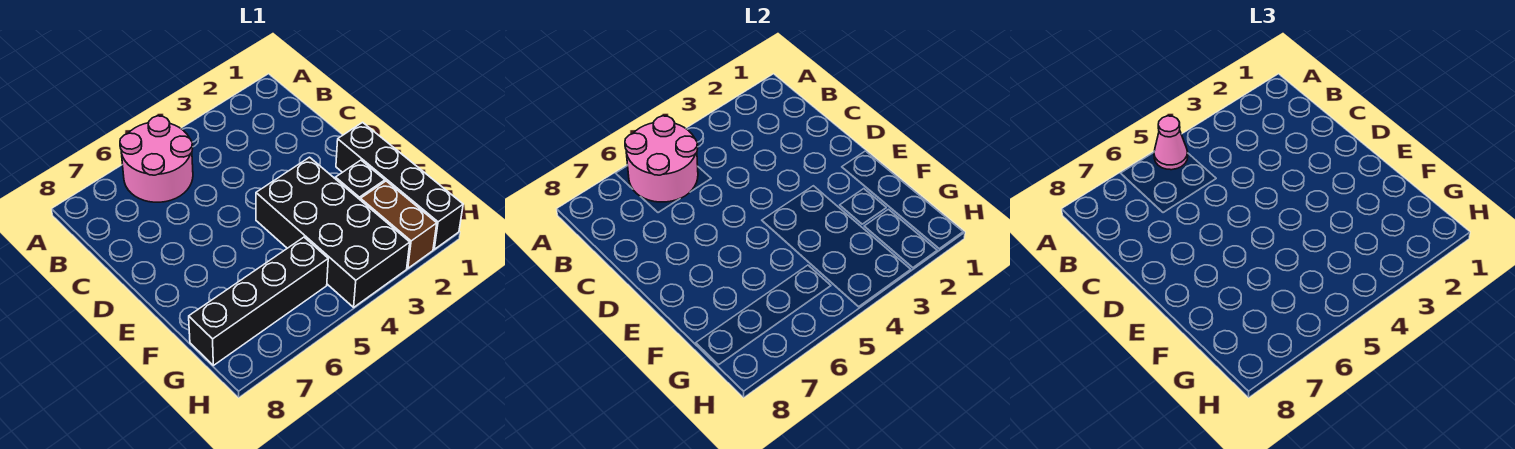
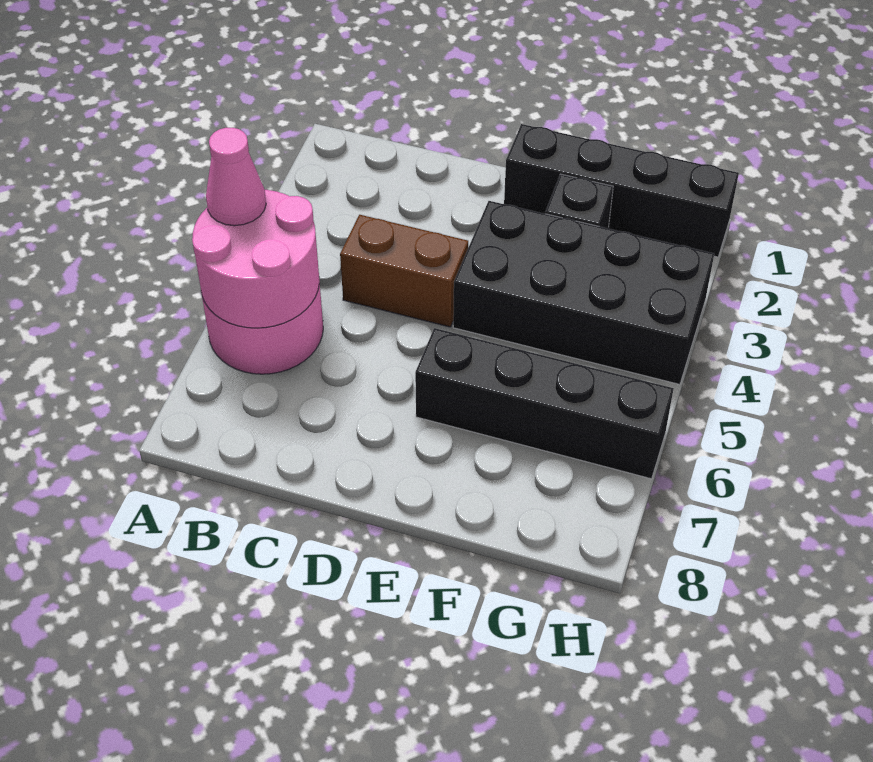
brown brick G2:H2 level 1 -> brown brick C4:D4 level 1
black brick G5:G8 level 1 -> black brick E6:H6 level 1

